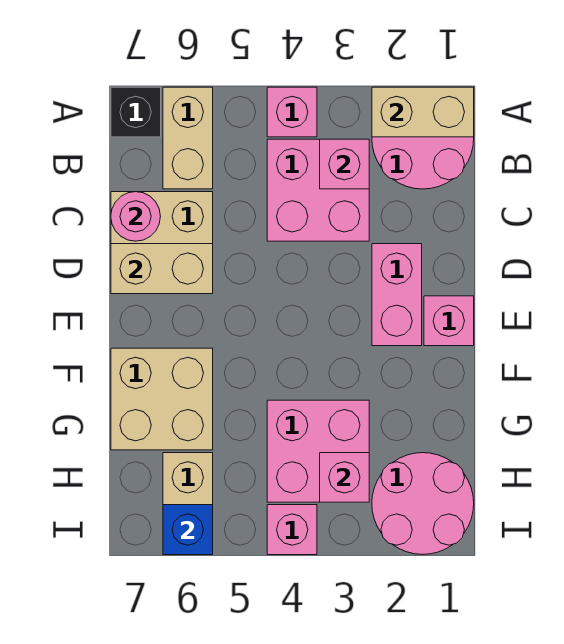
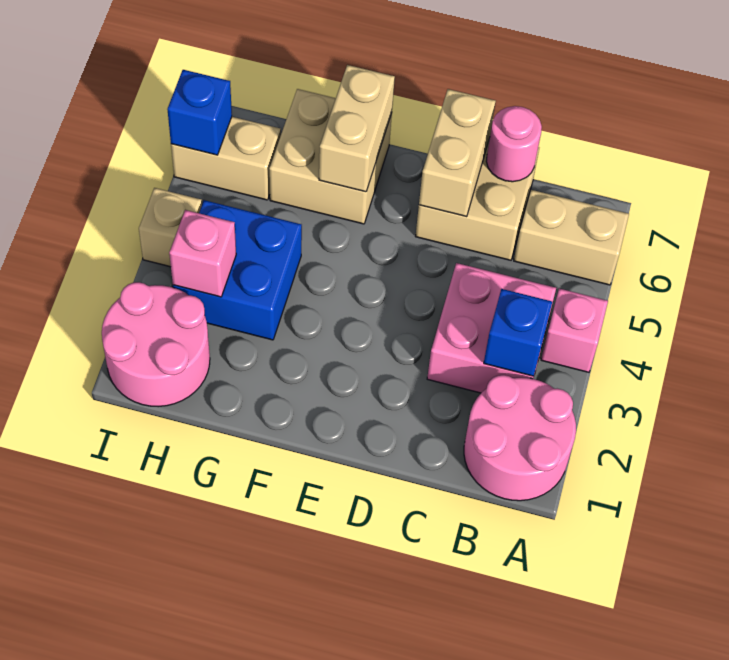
tan brick A1:A2 level 2 -> tan brick F6:F7 level 2
black brick A7 level 1 -> none
pink brick B3 level 2 -> blue brick B3 level 2
pink brick D2:E2 level 1 -> none
pink brick E1 level 1 -> none
pink brick G3:H4 level 1 -> blue brick G3:H4 level 1
pink brick I4 level 1 -> tan brick I4 level 1

